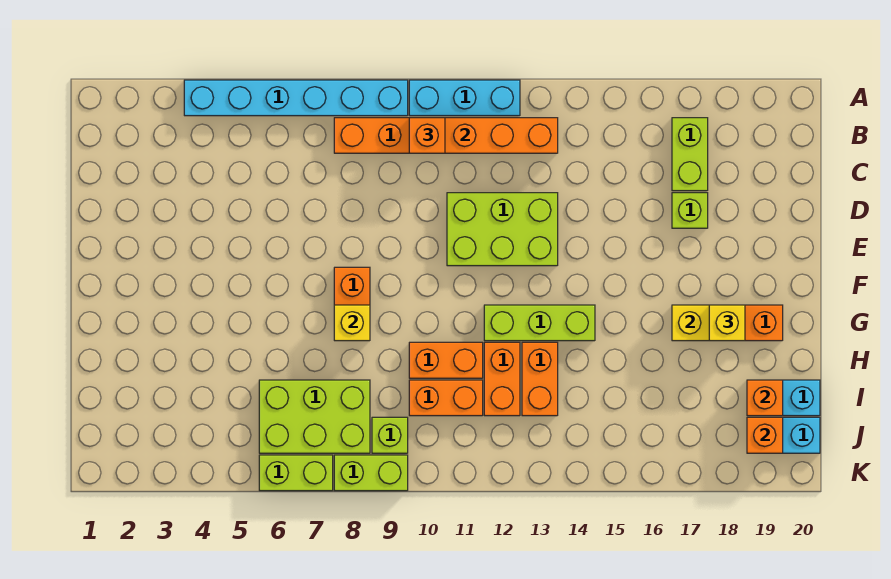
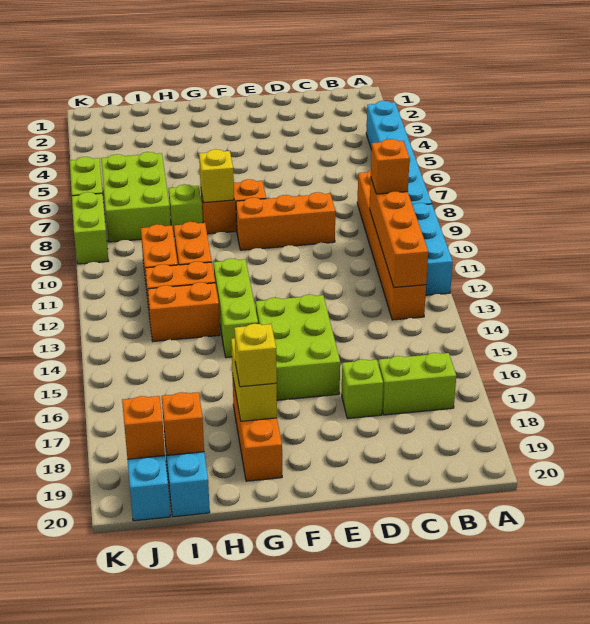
none -> orange brick D9:F9 level 1
lime brick D11:E13 level 1 -> lime brick E14:F16 level 1
lime brick J9 level 1 -> lime brick H8 level 1

